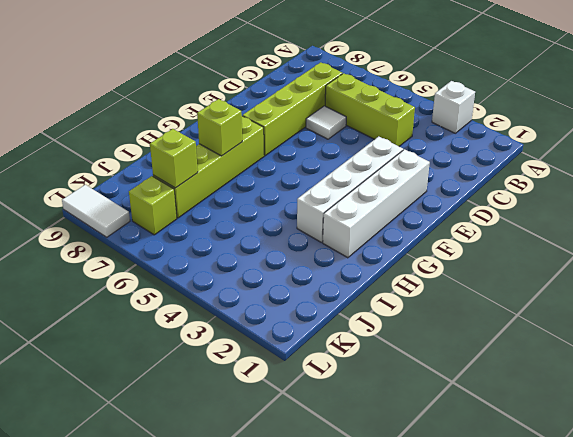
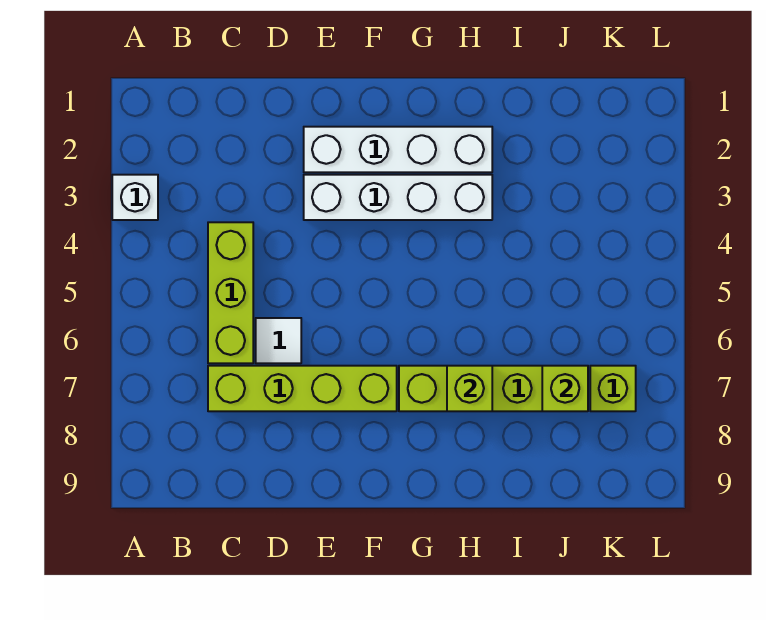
white tile L8:L9 level 1 -> none

